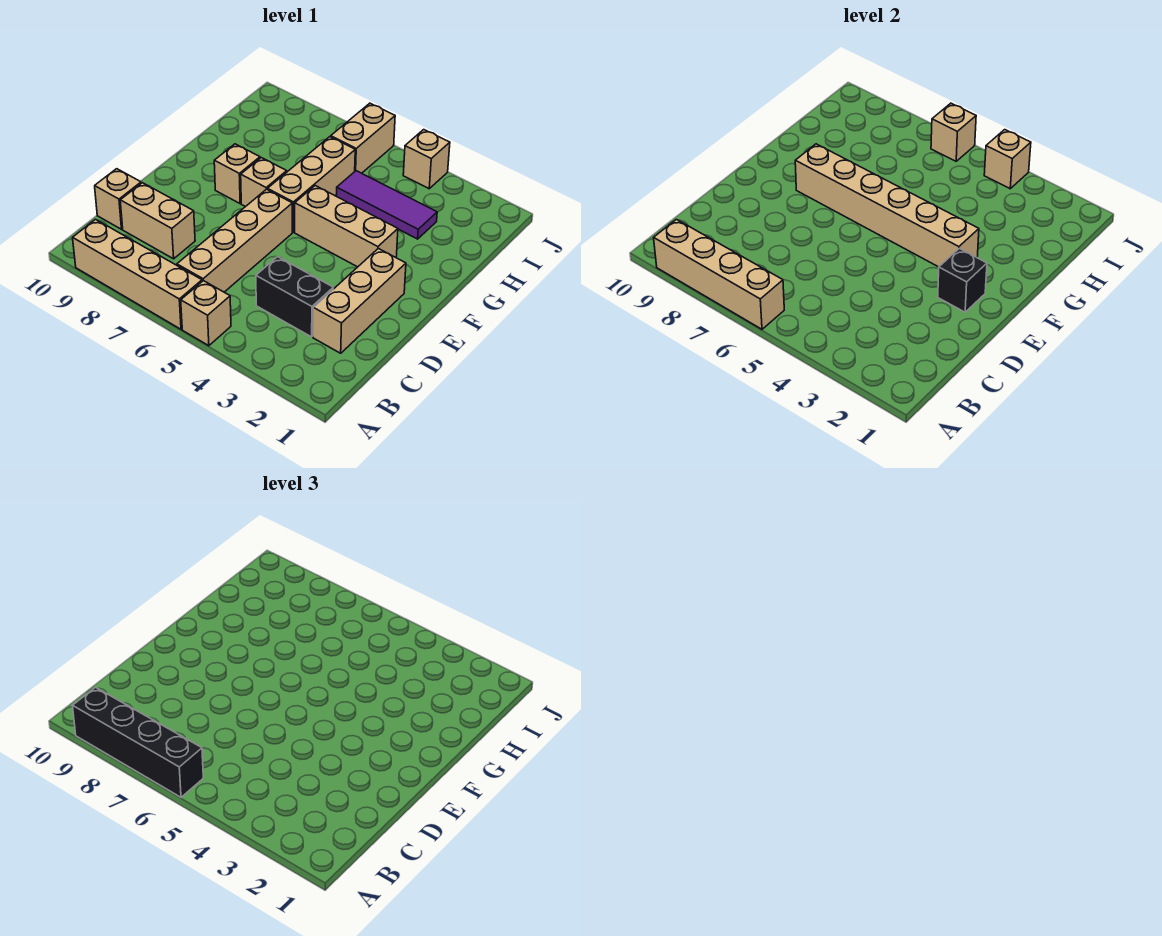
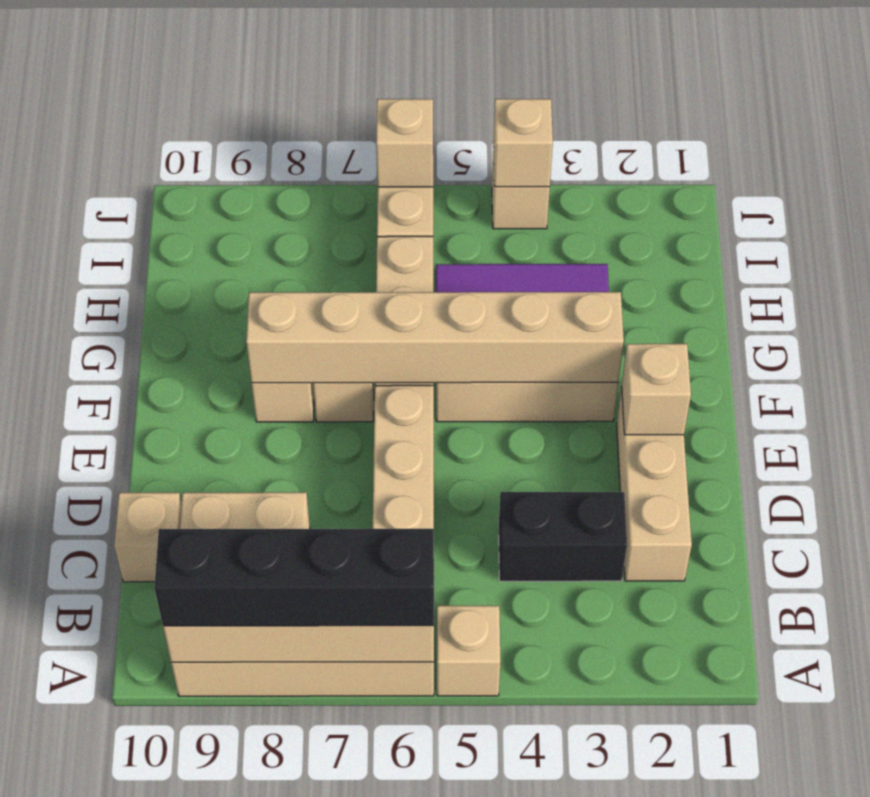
black brick E2 level 2 -> tan brick E2 level 2

